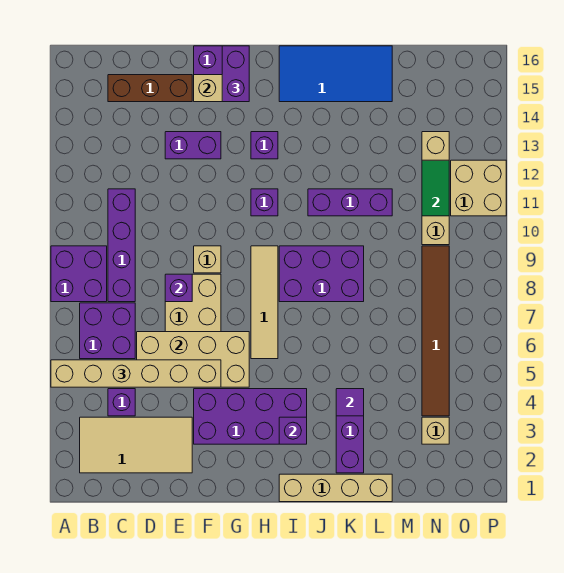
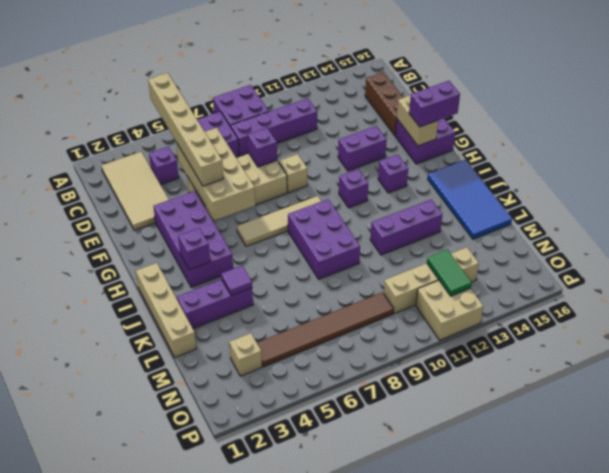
purple brick E13:F13 level 1 -> purple brick F12:F13 level 1
purple brick J11:L11 level 1 -> purple brick K11:K13 level 1
green tile N11:N12 level 2 -> green tile N12:O12 level 2

